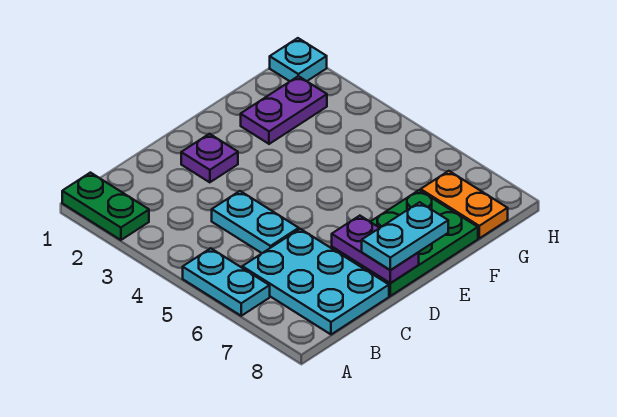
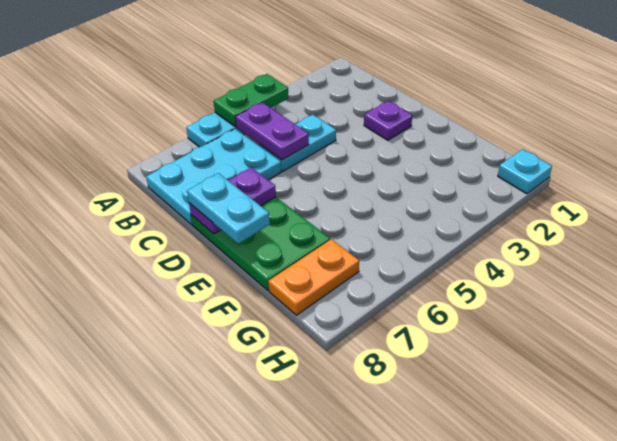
green plate A1:A2 level 1 -> green plate A4:A5 level 2
purple plate F2:G2 level 1 -> purple plate B5:C5 level 2

